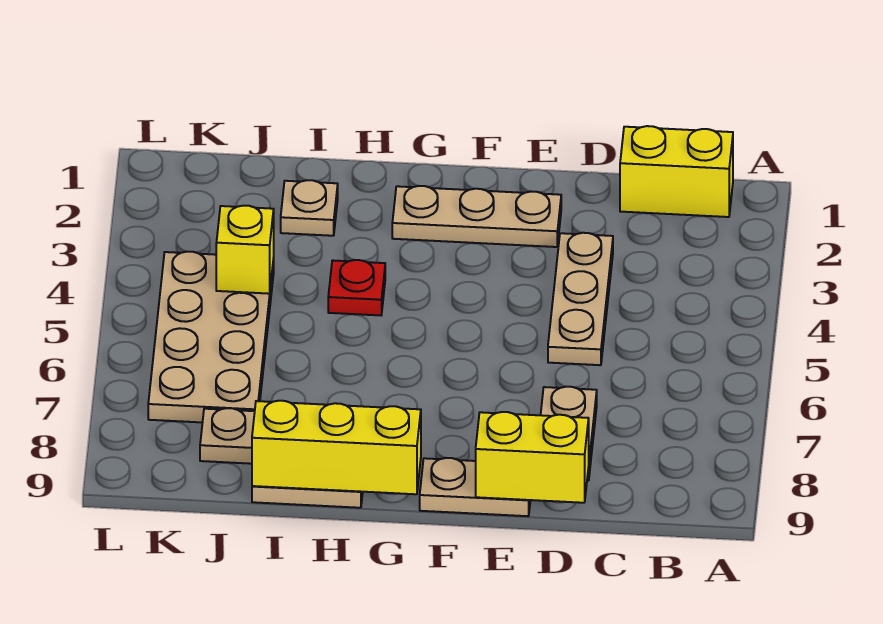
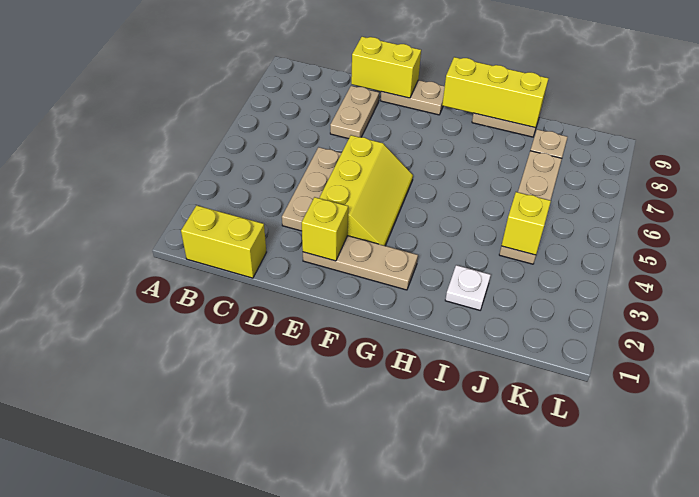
none -> yellow brick E2 level 2
none -> yellow slope E3:F5 level 1 top E
red plate H4 level 1 -> none
tan plate I2 level 1 -> white plate I2 level 1
tan plate J4:K7 level 1 -> tan plate J4:J7 level 1

